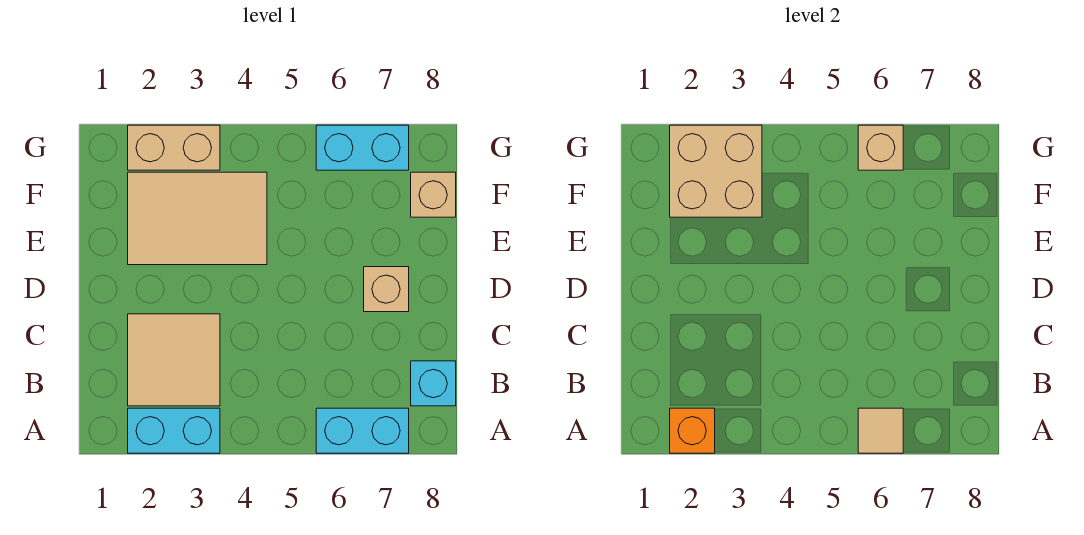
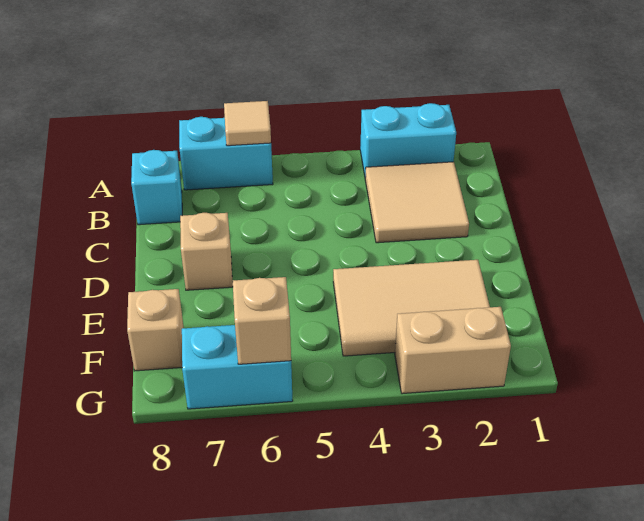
orange brick A2 level 2 -> none
tan brick F2:G3 level 2 -> none

